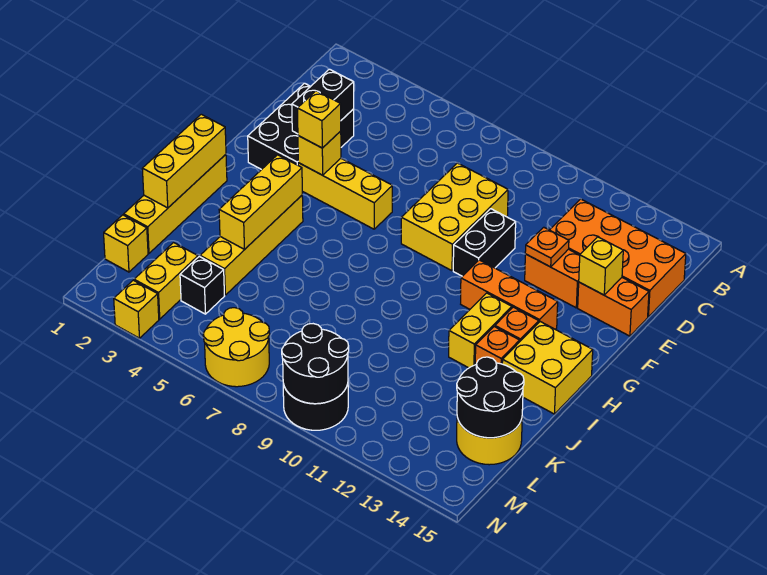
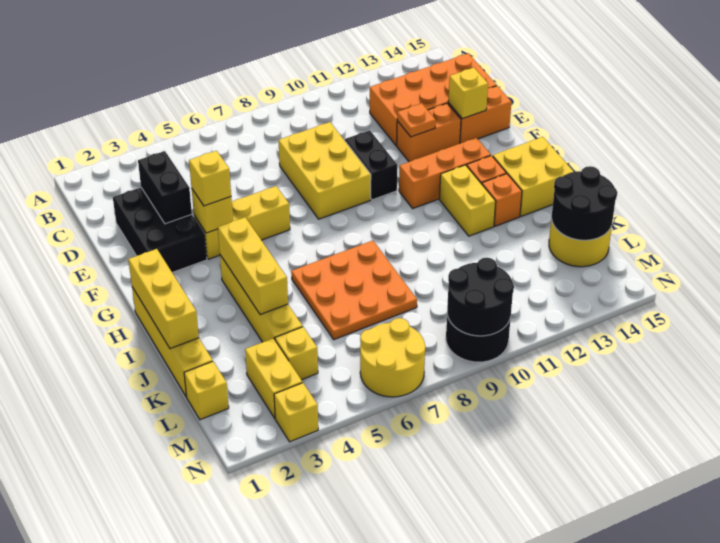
none -> orange plate I6:K8 level 1
black brick L4 level 1 -> yellow brick L4 level 1

